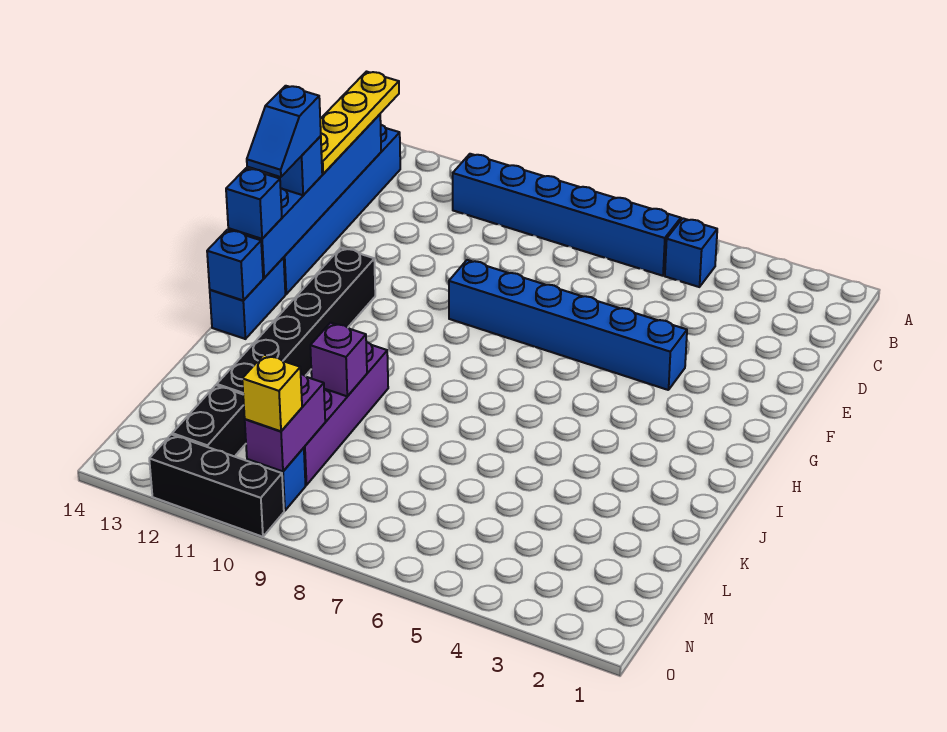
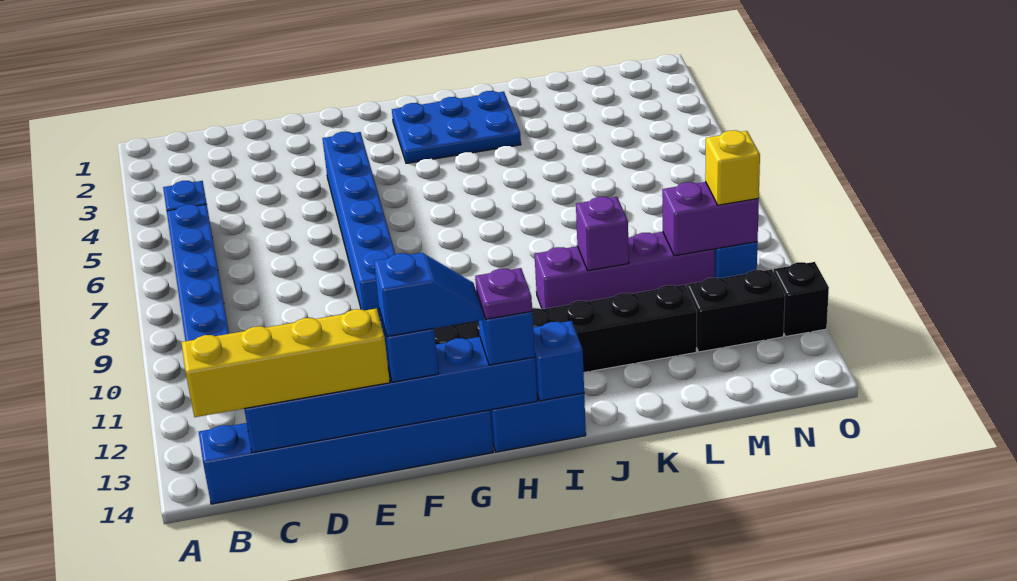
yellow plate B14:E14 level 3 -> yellow brick B14:E14 level 3
none -> blue plate H2:J3 level 1
none -> purple plate H14 level 4
black brick O10:O12 level 1 -> black brick O12 level 1

